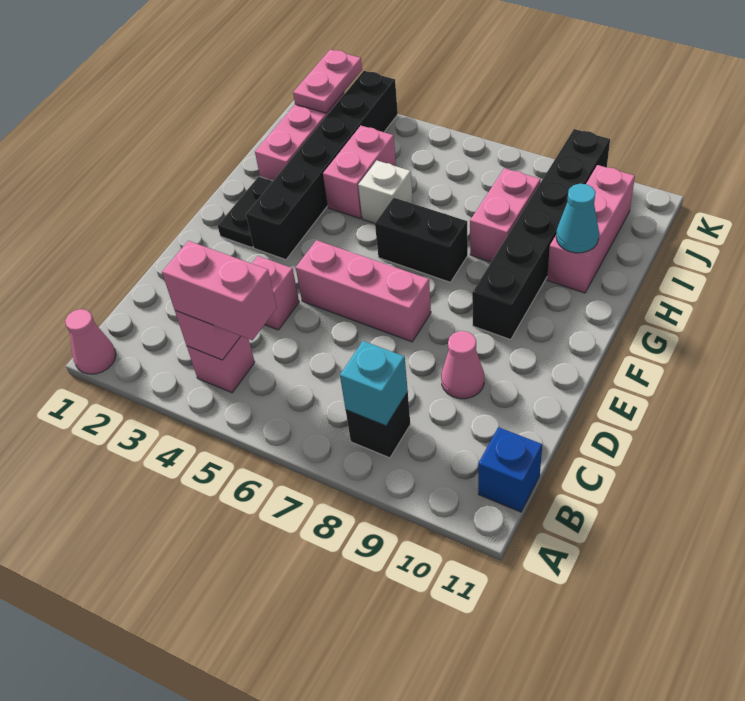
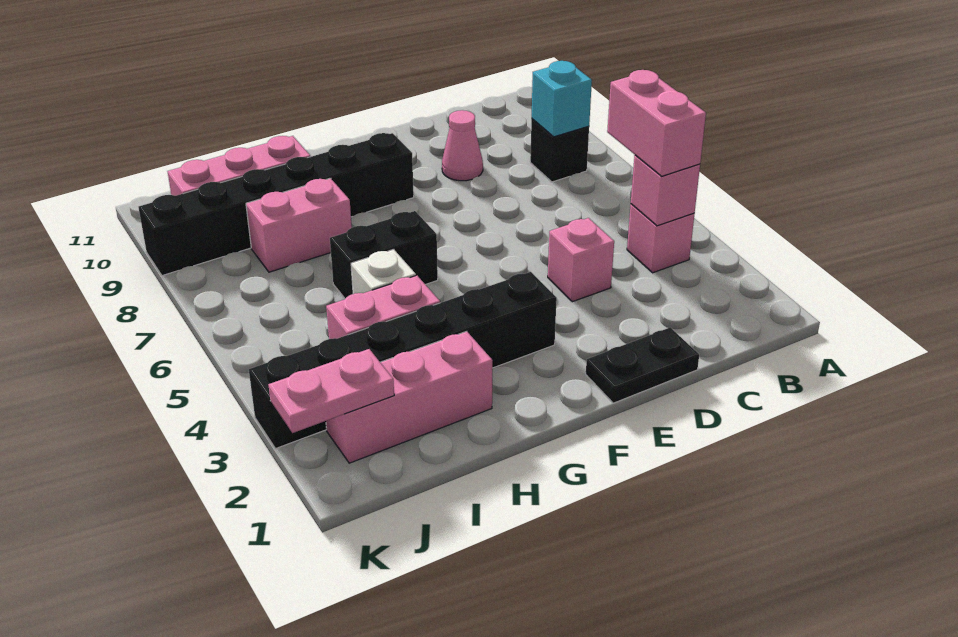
pink cone A1 level 1 -> none
blue brick B11 level 1 -> none
pink brick E5:E7 level 1 -> none
black plate F2:G2 level 1 -> black plate D1:E1 level 1
black brick G6:G7 level 1 -> black brick G6:H6 level 1
cyan cone H10 level 2 -> none

